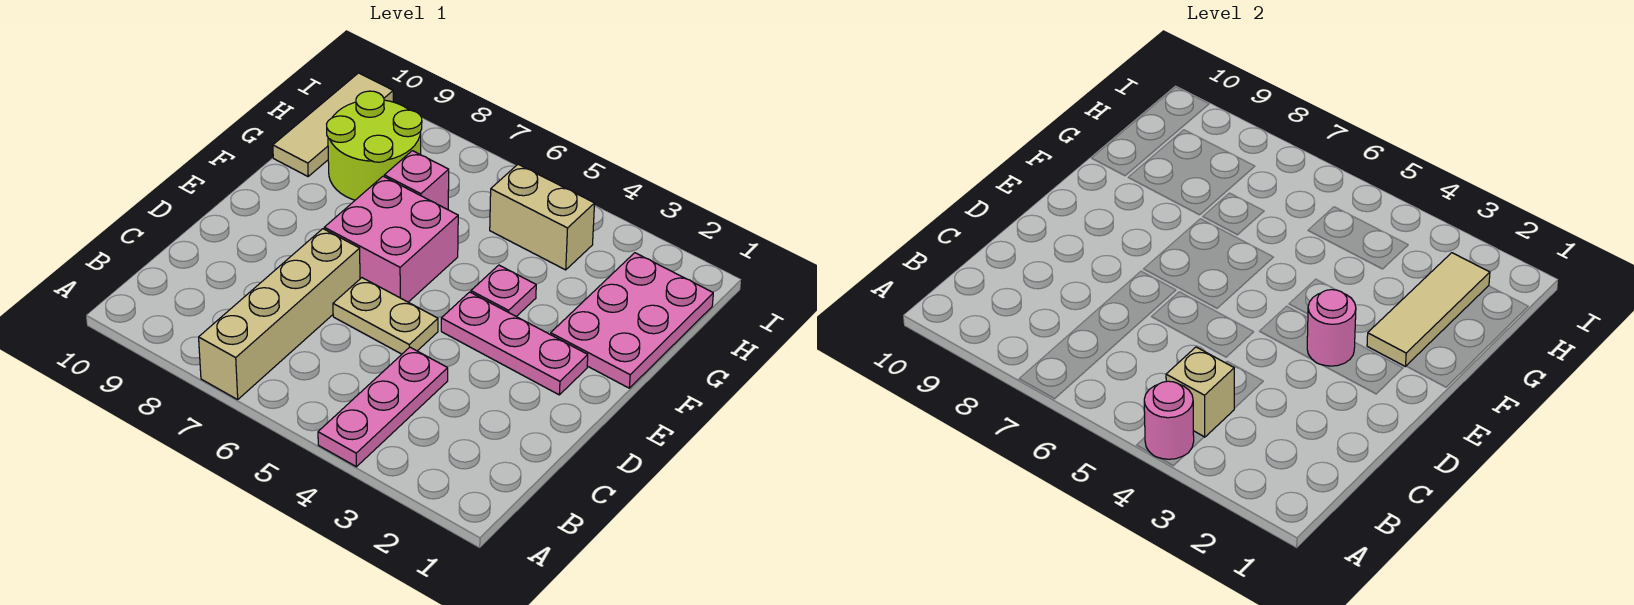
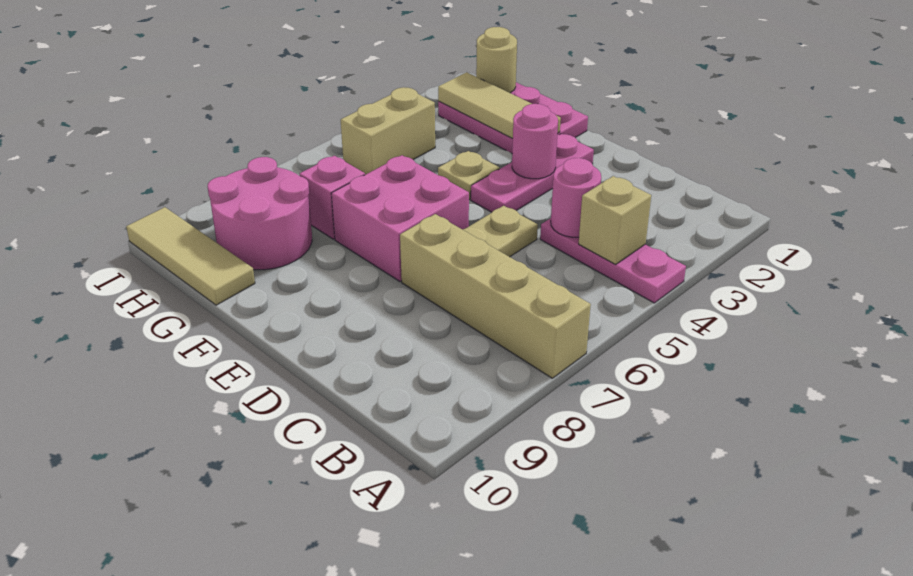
pink round brick A4 level 2 -> pink round brick C4 level 2
pink plate F4 level 1 -> tan plate F4 level 1
lime round brick G8:H9 level 1 -> pink round brick G8:H9 level 1
none -> tan round brick H1 level 2

